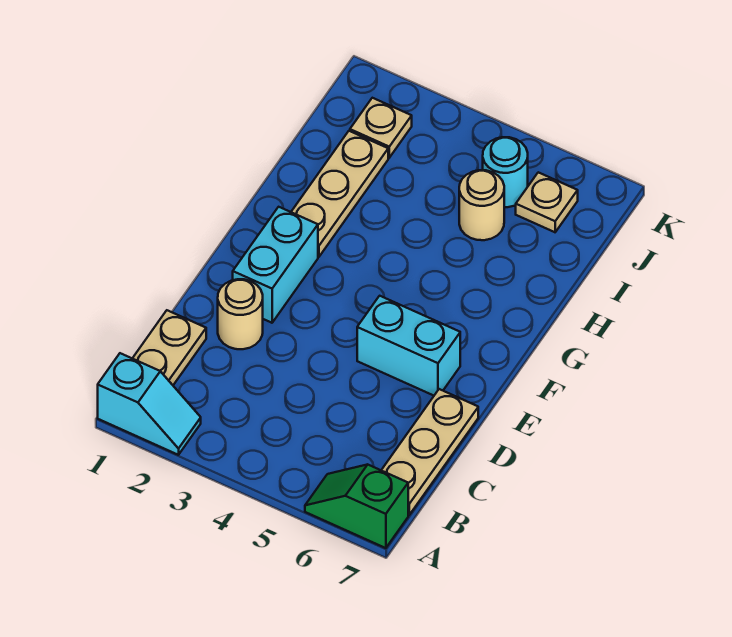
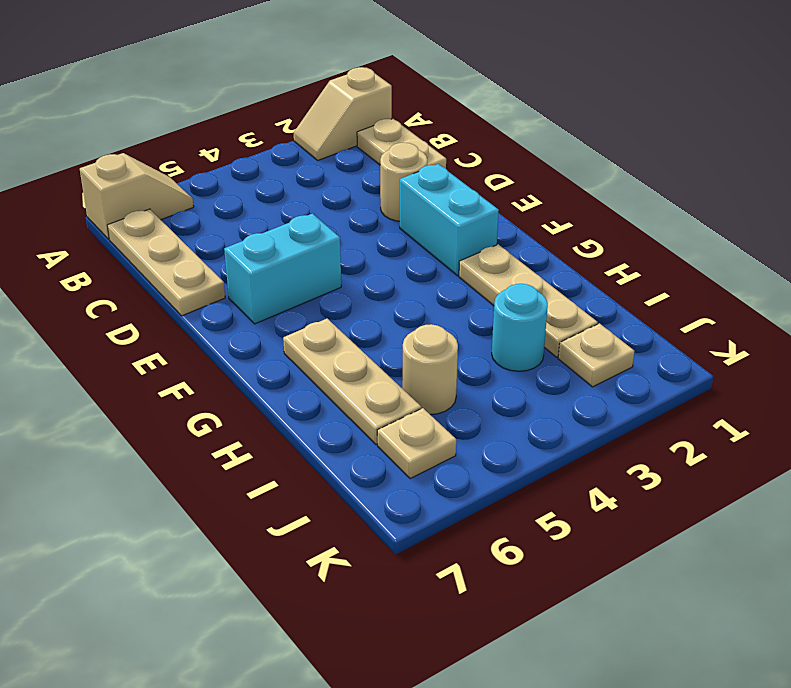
cyan slope A1:A2 level 1 top 1 -> tan slope A1:A2 level 1 top 1
green slope A6:A7 level 1 top 7 -> tan slope A6:A7 level 1 top 7
none -> tan plate G6:I6 level 1
cyan round brick J5 level 1 -> cyan round brick I3 level 1

